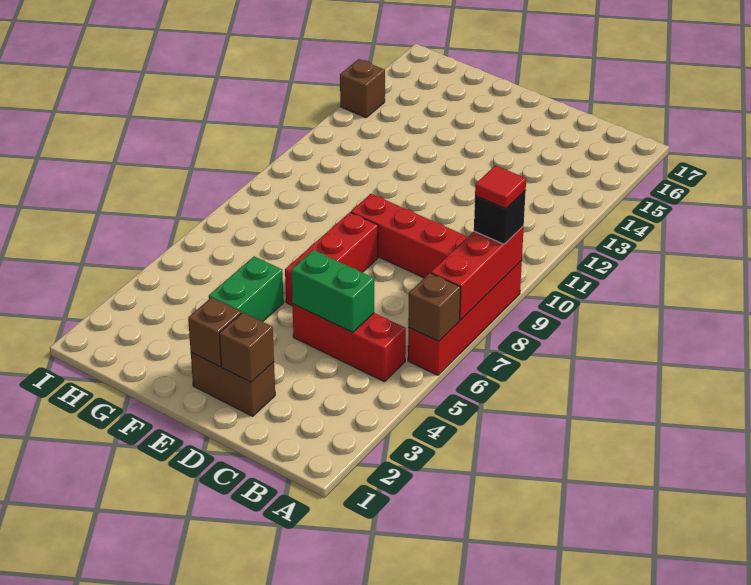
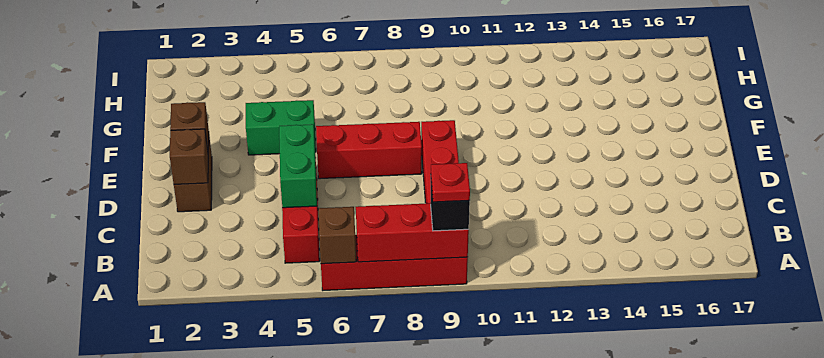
red tile A9 level 4 -> red plate A9 level 4
brown brick I14 level 1 -> none

